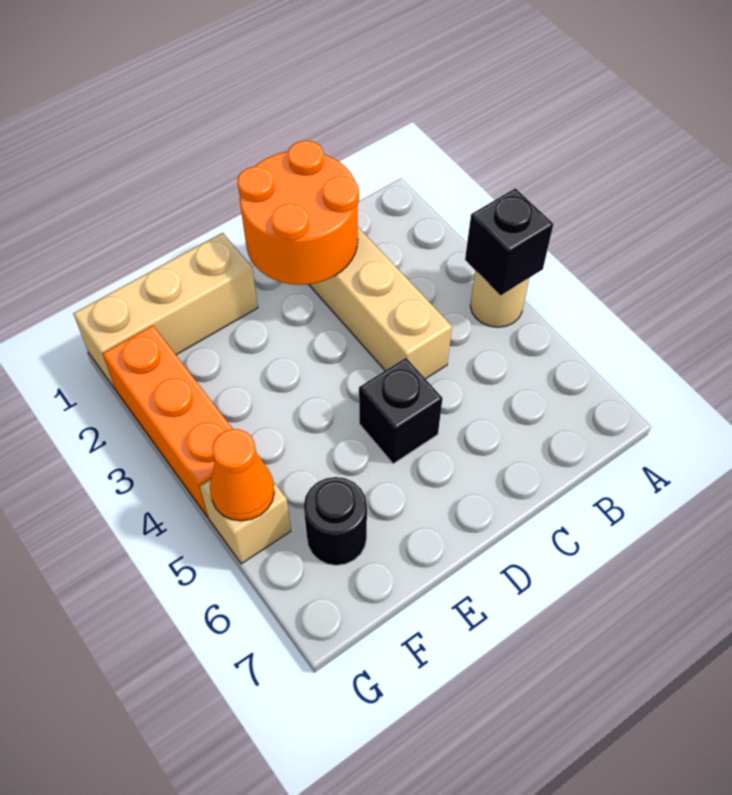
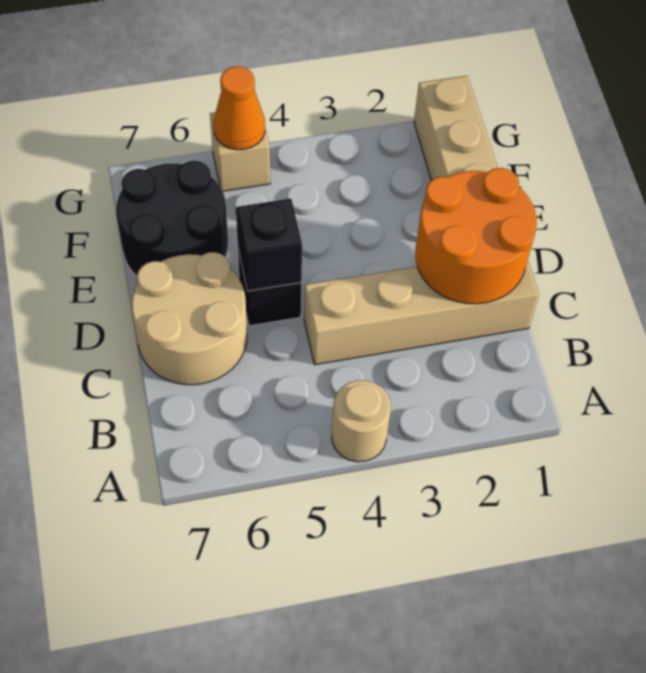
black brick A4 level 2 -> black brick D5 level 2
none -> tan round brick C6:D7 level 1
black round brick F6 level 1 -> black round brick E6:F7 level 1
orange brick G2:G4 level 1 -> none

